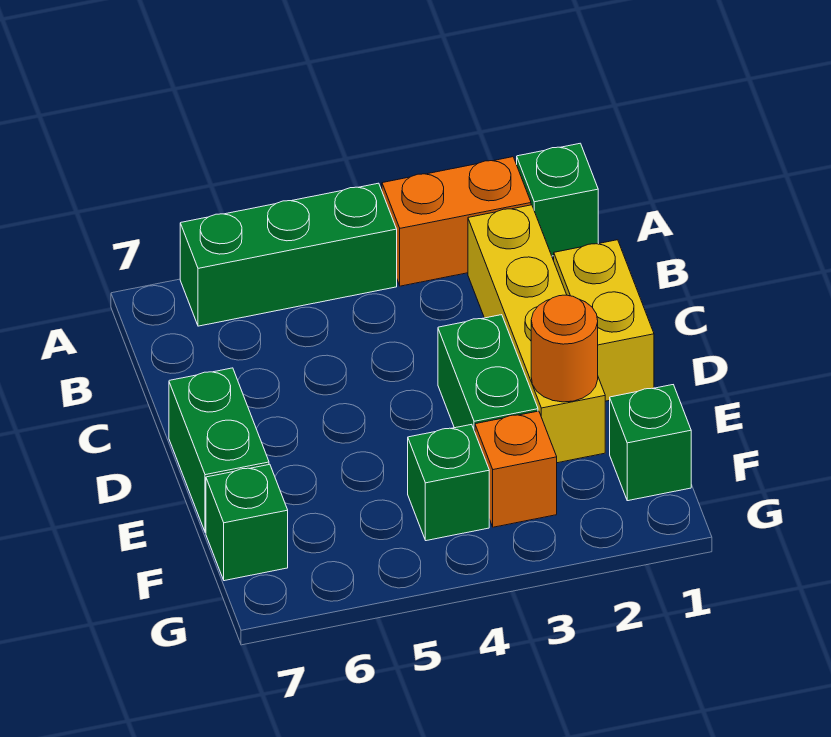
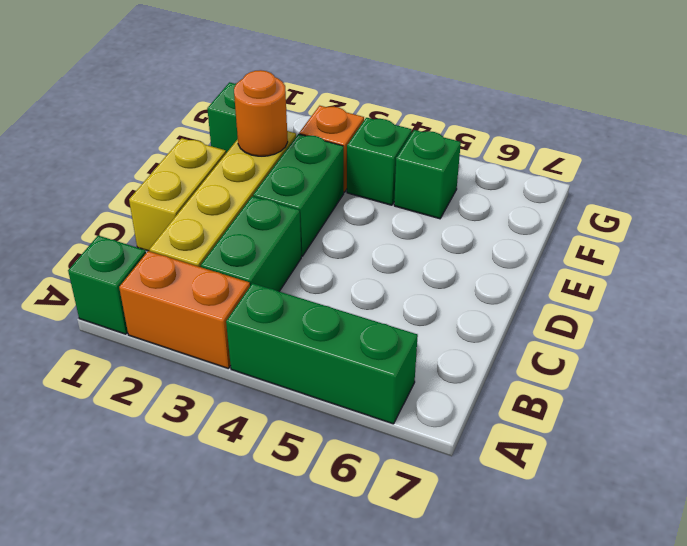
green brick D7:E7 level 1 -> green brick B3:C3 level 1
green brick F7 level 1 -> green brick F5 level 1

